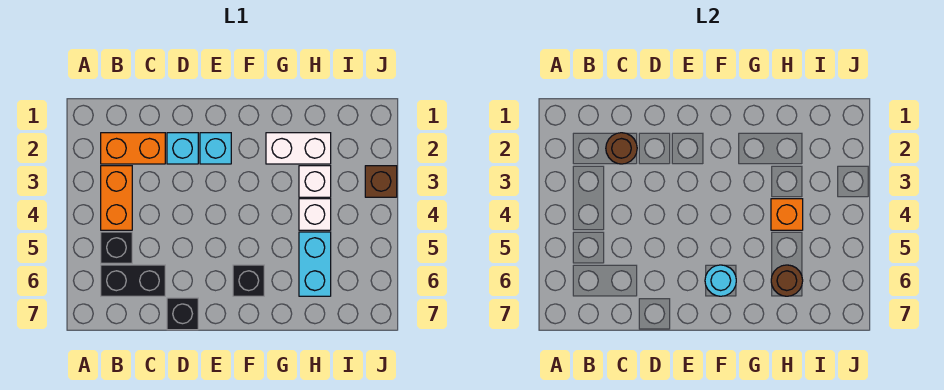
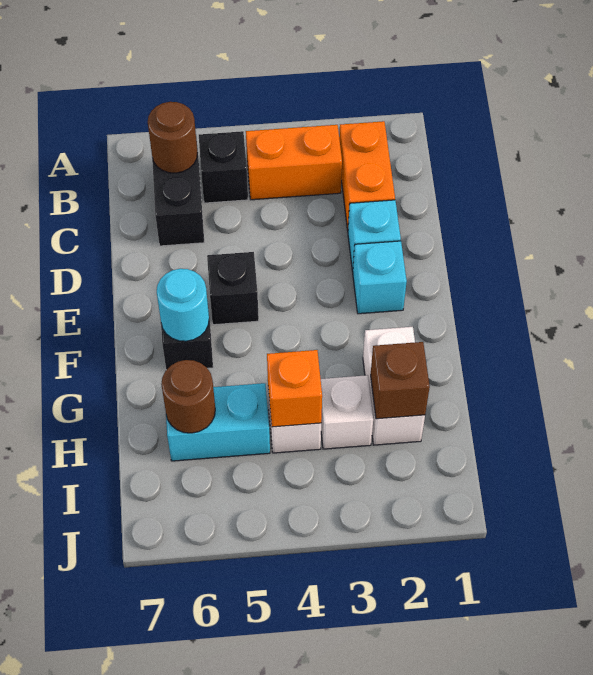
brown round brick C2 level 2 -> brown round brick B6 level 2
black brick D7 level 1 -> black brick E5 level 1
brown brick J3 level 1 -> brown brick H2 level 2

